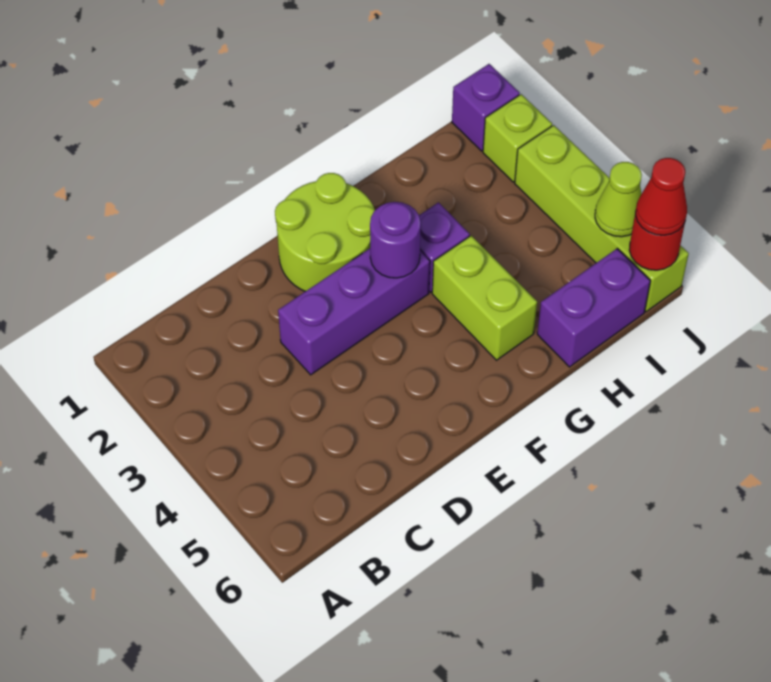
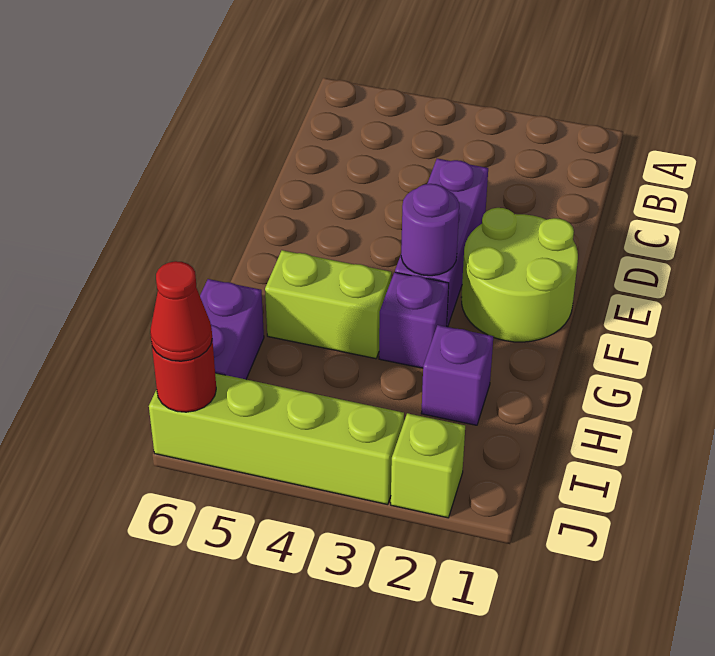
purple brick J1 level 1 -> purple brick H2 level 1
lime cone J5 level 2 -> none

